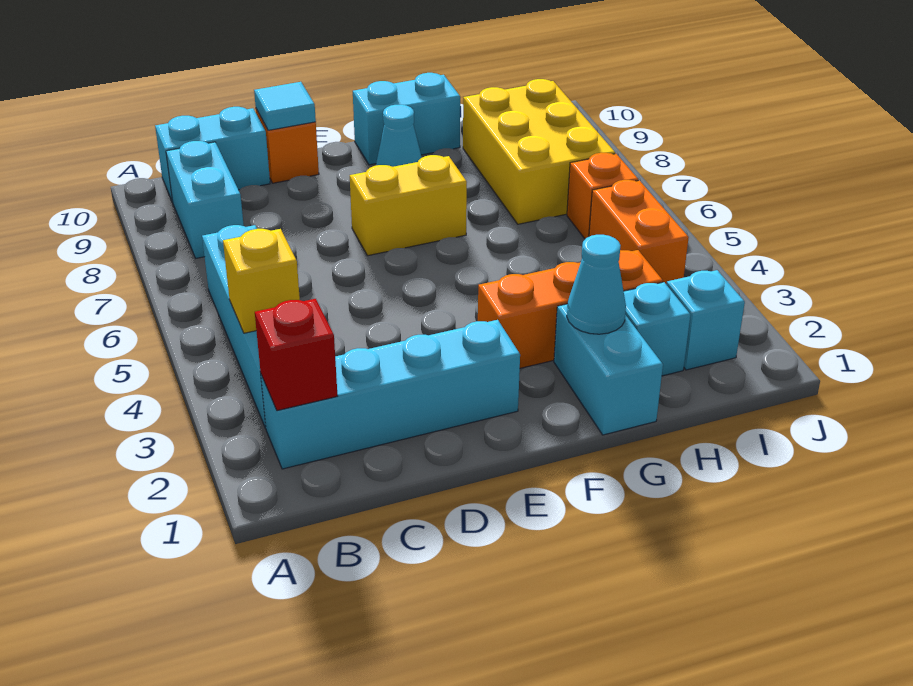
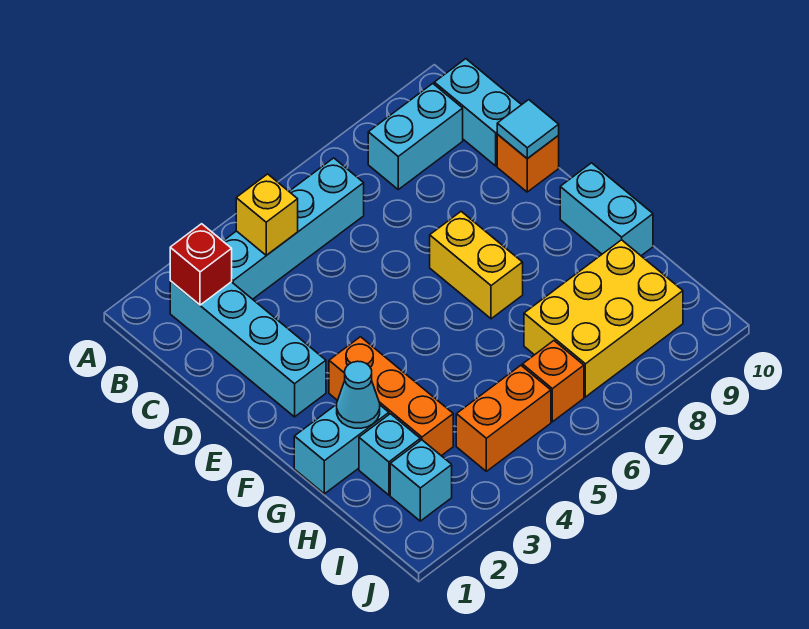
cyan cone F9 level 1 -> none

